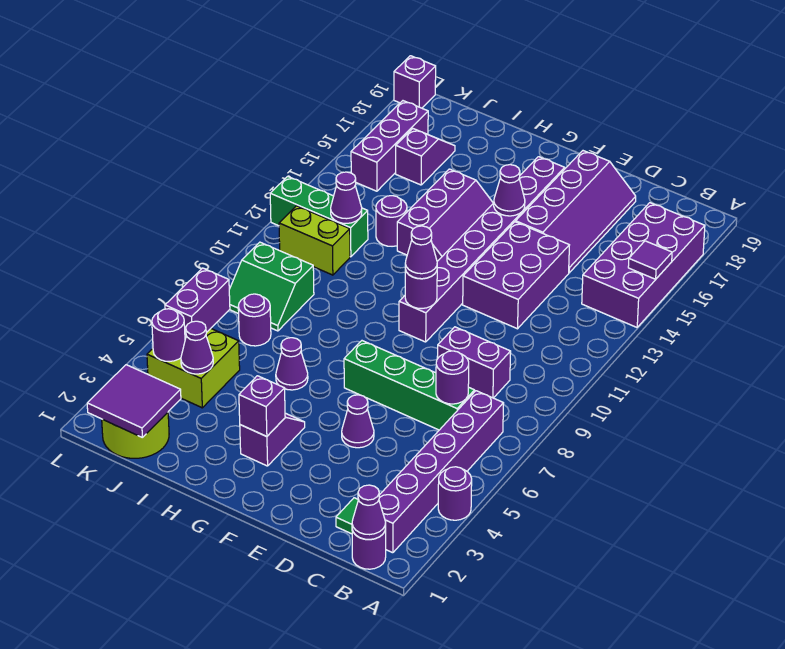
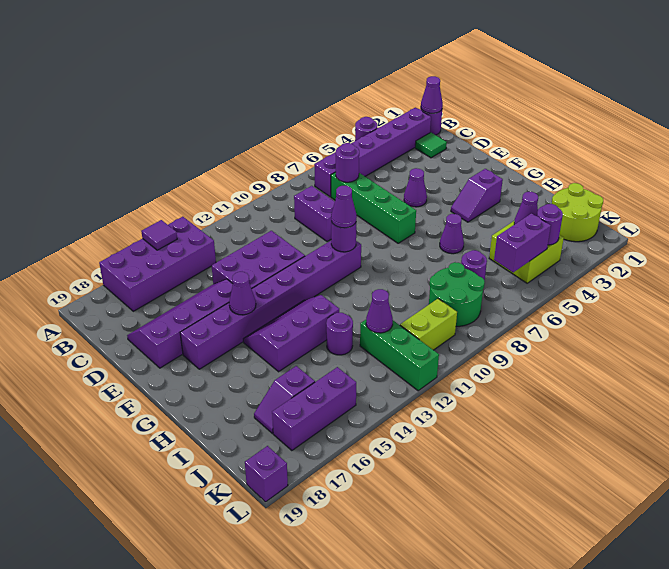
purple brick G3 level 2 -> none
purple tile J1:K2 level 2 -> none
green slope J8:K9 level 1 top 9 -> green round brick J8:K9 level 1
lime brick J11:K11 level 1 -> lime brick K10:K11 level 1

